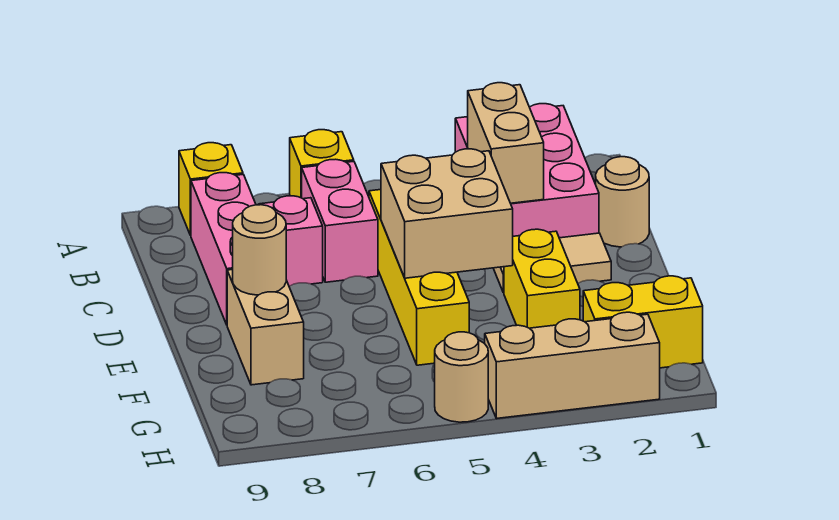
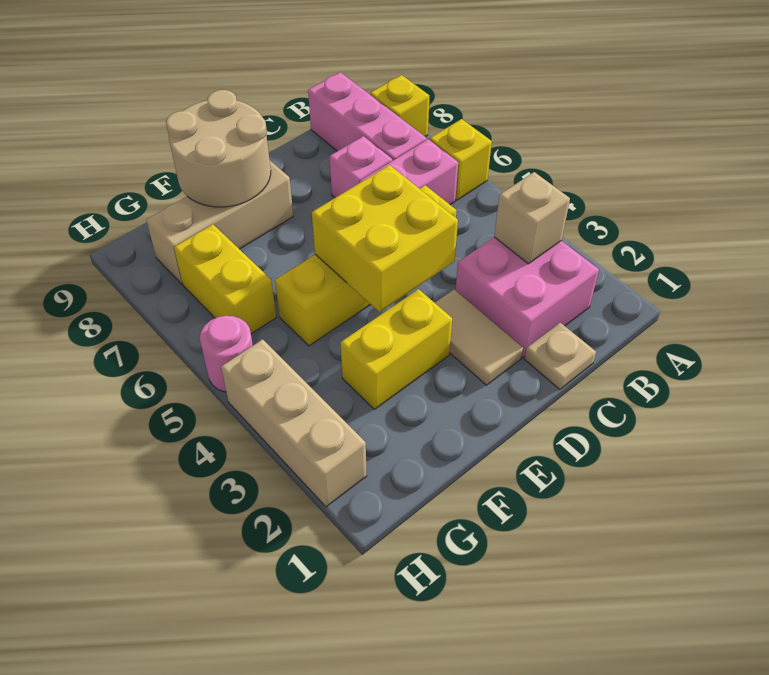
pink brick A2:C3 level 1 -> pink brick B2:C3 level 1
tan brick B3:C3 level 2 -> tan brick B3 level 2
pink brick B8:D8 level 1 -> pink brick B7:B9 level 1
tan round brick C1 level 1 -> tan plate C1 level 1
tan brick D4:E5 level 2 -> yellow brick D4:E5 level 2
tan brick E8:F8 level 1 -> tan brick E8:G8 level 1
tan round brick E8 level 2 -> tan round brick E8:F9 level 2
yellow brick G1:G2 level 1 -> yellow brick G6:G7 level 1
tan round brick H5 level 1 -> pink round brick H5 level 1

